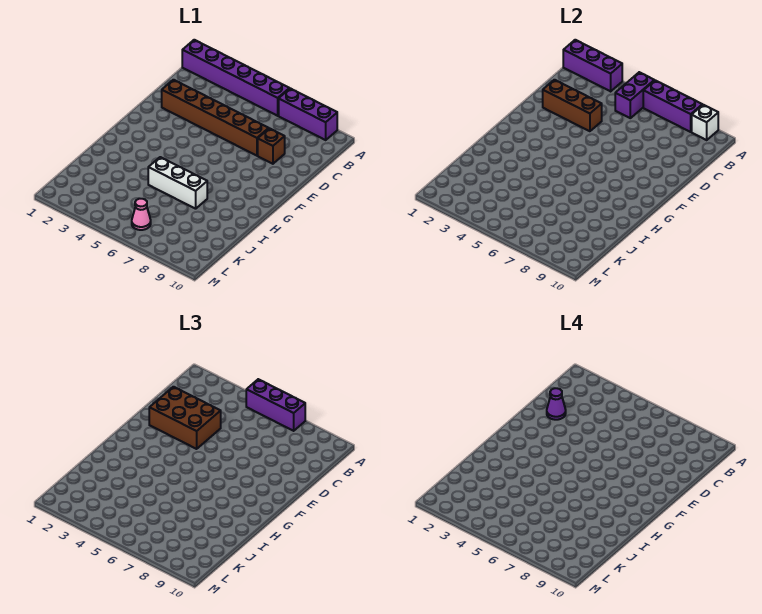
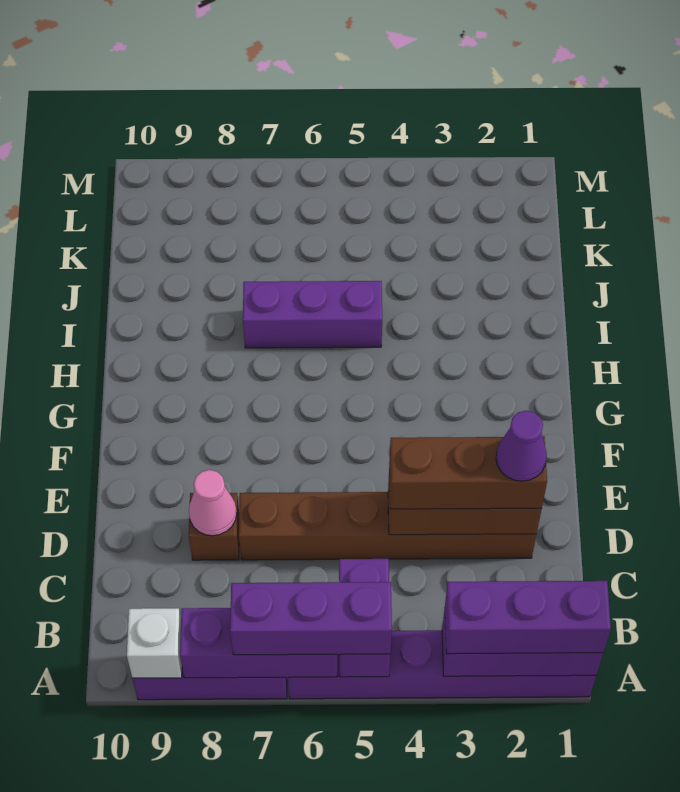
none -> purple brick A1:A3 level 3
brown brick D2:E4 level 3 -> brown brick D2:D4 level 3
white brick I5:I7 level 1 -> purple brick I5:I7 level 1
pink cone L6 level 1 -> pink cone D8 level 2

